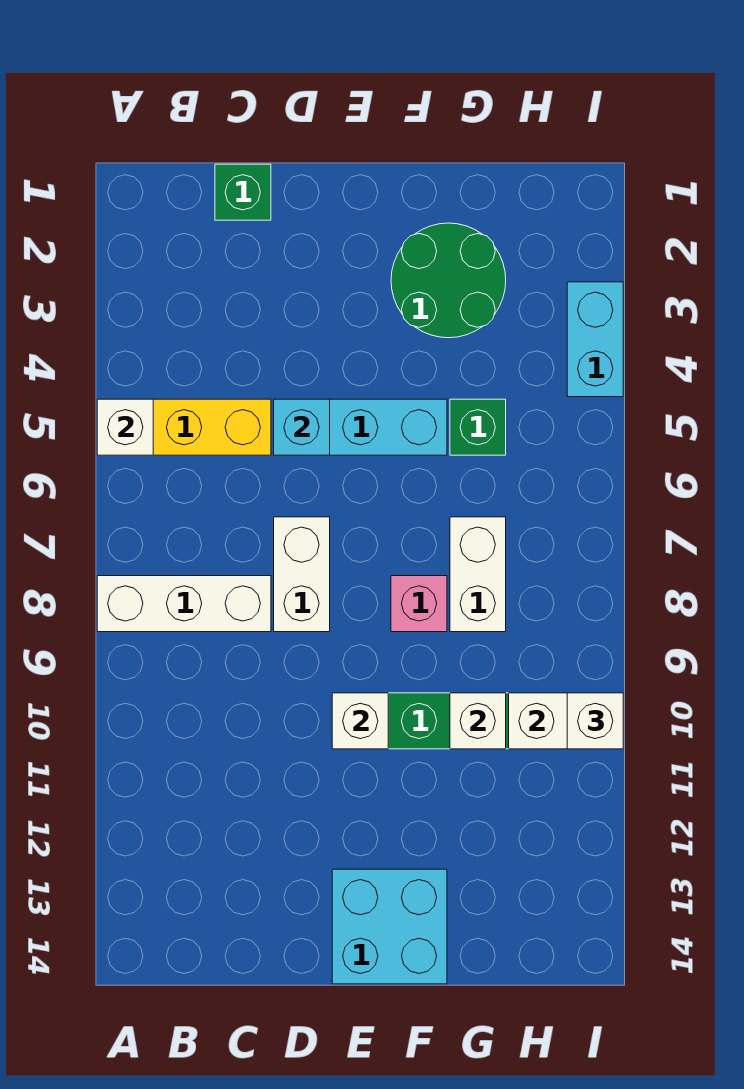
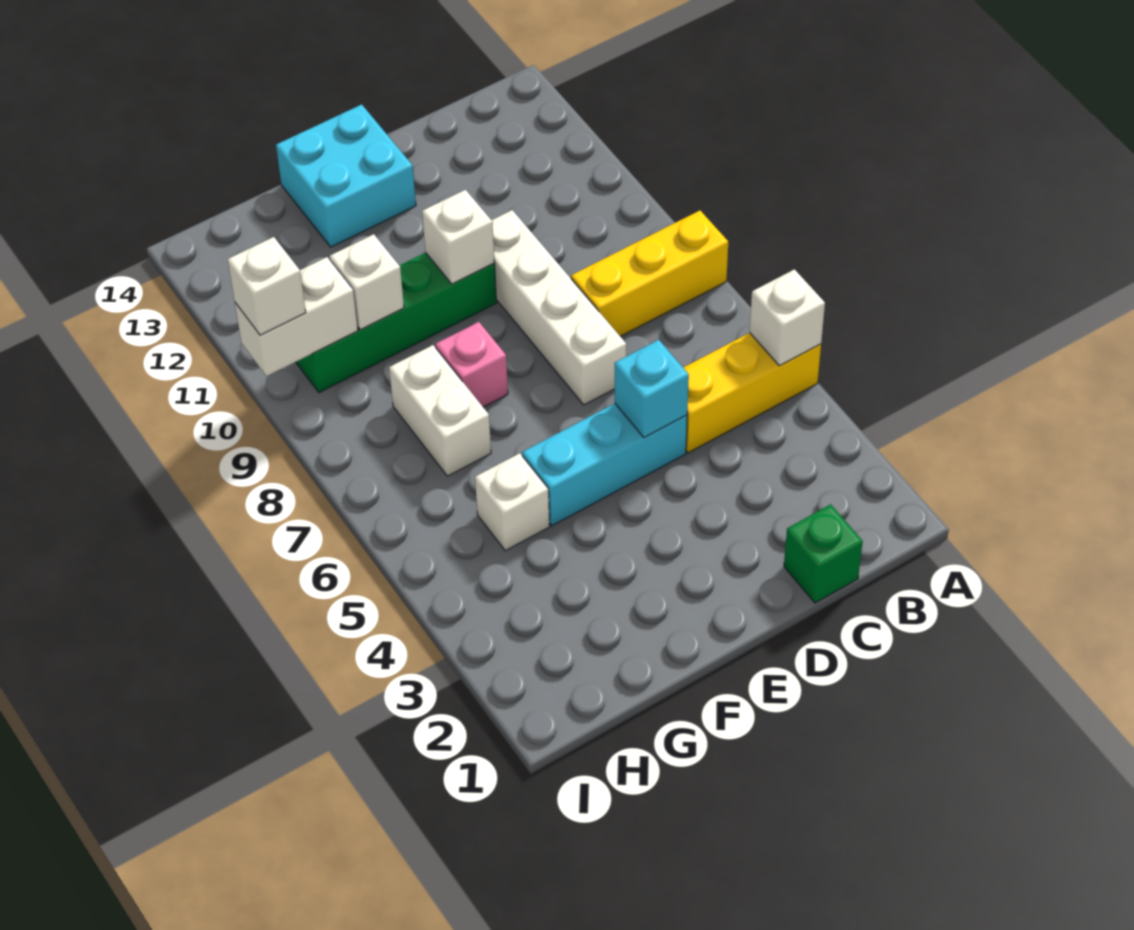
white brick A8:C8 level 1 -> yellow brick A8:C8 level 1
white brick D7:D8 level 1 -> white brick D7:D10 level 1
green round brick F2:G3 level 1 -> none
green brick G5 level 1 -> white brick G5 level 1
cyan brick I3:I4 level 1 -> none

